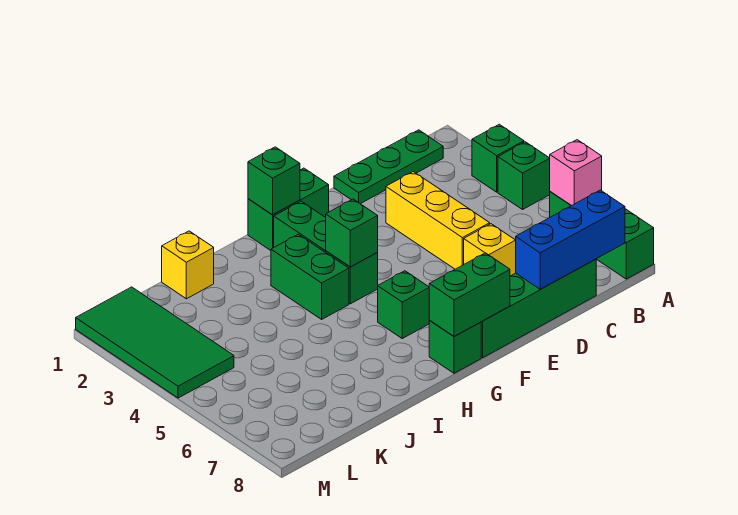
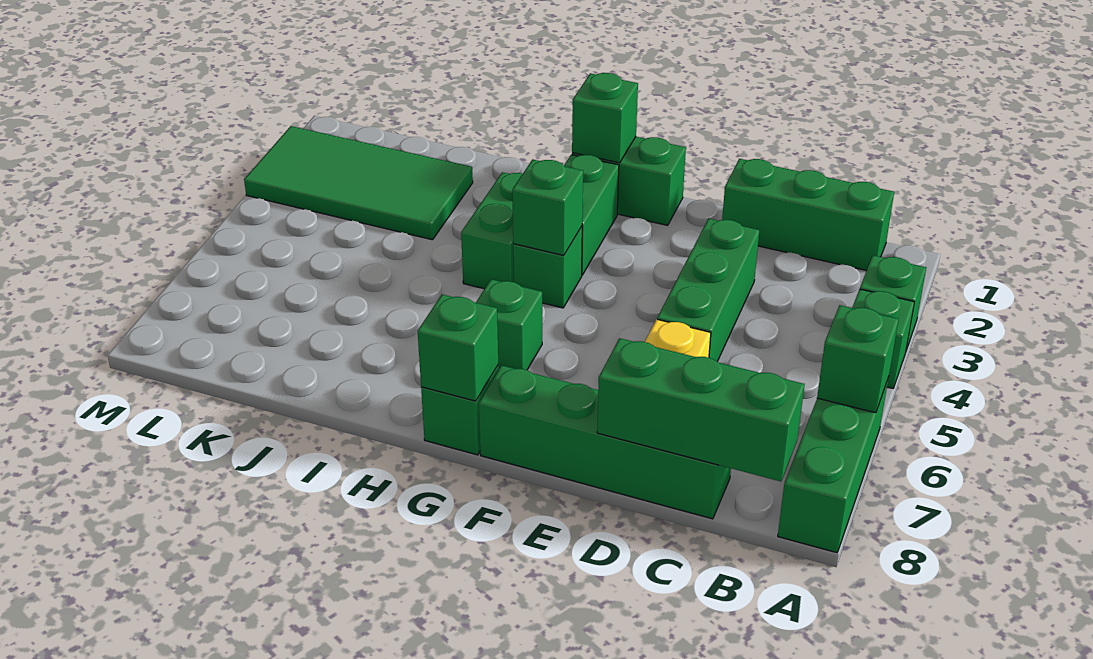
pink brick A6 level 2 -> green brick A6 level 2
green plate B1:D1 level 1 -> green brick B1:D1 level 1
blue brick B8:D8 level 2 -> green brick B8:D8 level 2
yellow brick D3:D5 level 1 -> green brick D3:D5 level 1
green brick F8:G8 level 2 -> green brick G8 level 2
yellow brick J1 level 1 -> none
green tile L1:M4 level 1 -> green tile J2:M3 level 1

